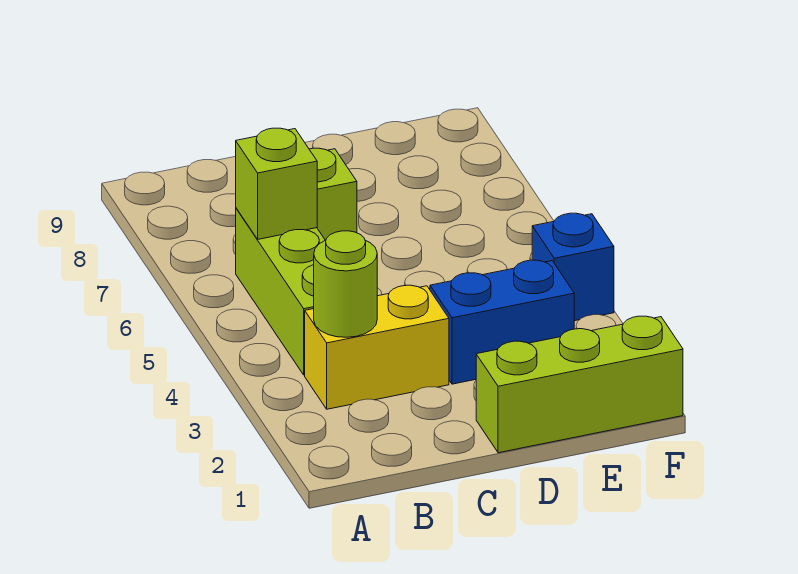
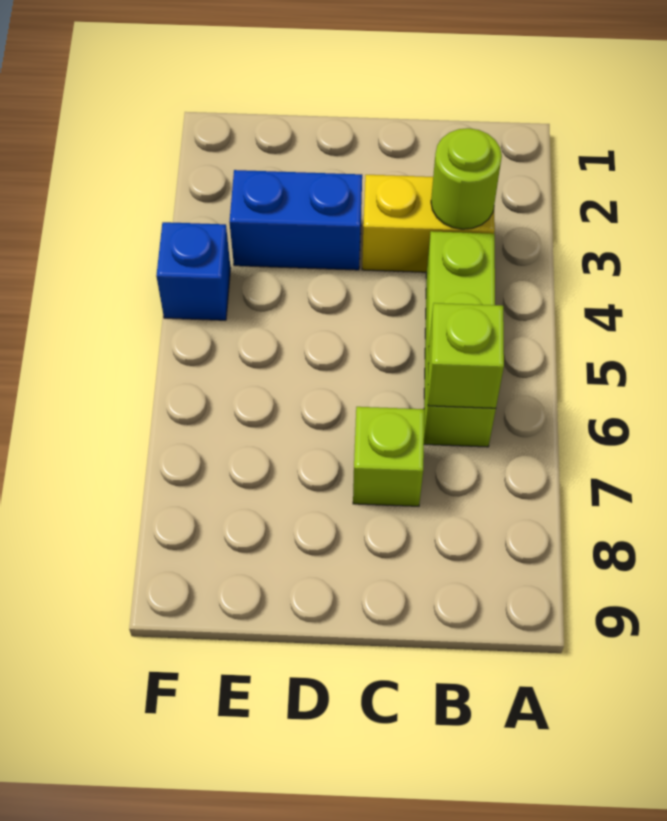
lime brick D1:F1 level 1 -> none

